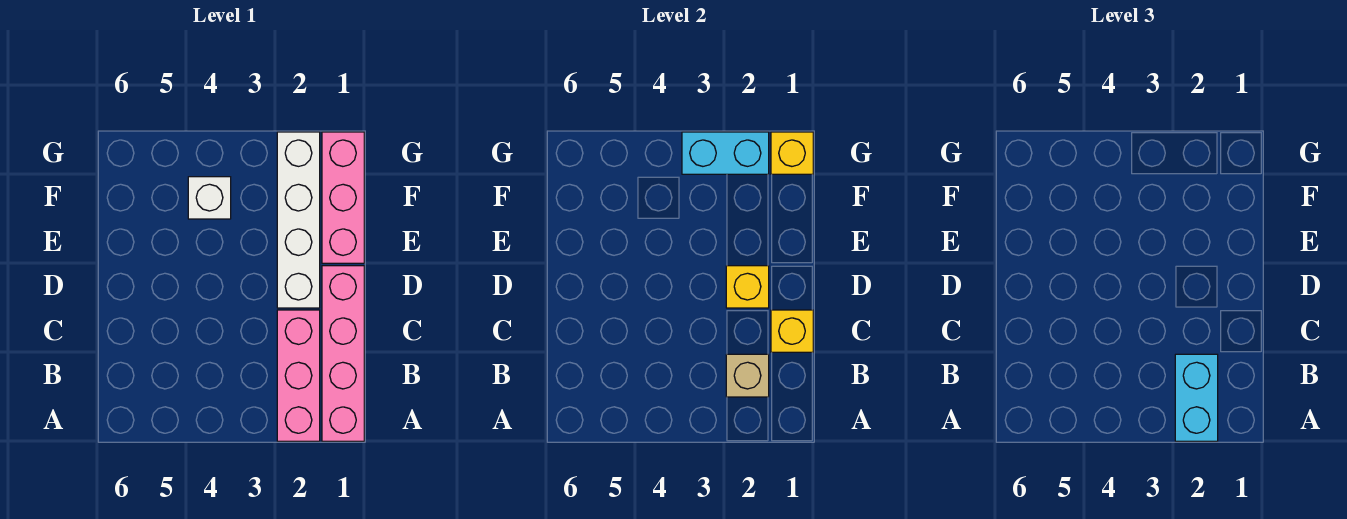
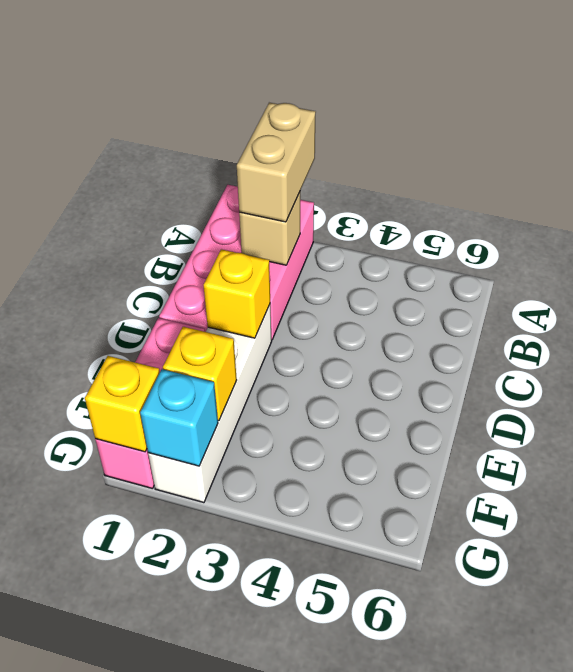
cyan brick A2:B2 level 3 -> tan brick A2:B2 level 3
yellow brick C1 level 2 -> yellow brick F2 level 2
white brick F4 level 1 -> none
cyan brick G2:G3 level 2 -> cyan brick G2 level 2

